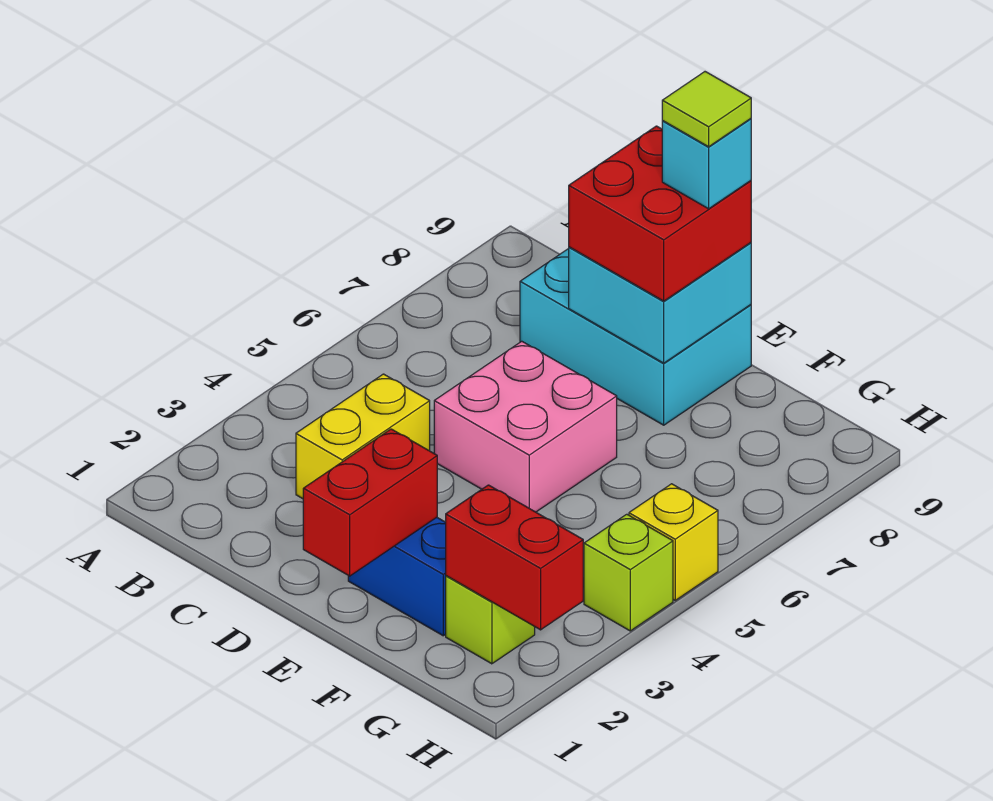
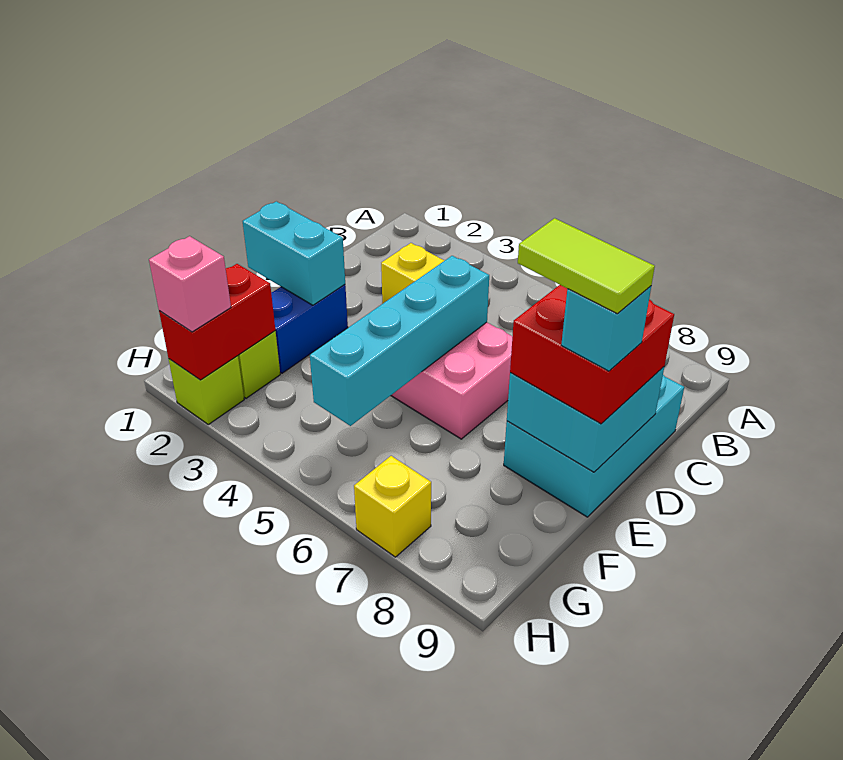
none -> cyan brick D5:G5 level 2
red brick E1:E2 level 2 -> cyan brick E1:E2 level 2
lime tile E9 level 5 -> lime tile E8:E9 level 5
none -> pink brick H2 level 3
lime brick H4 level 1 -> lime brick H2 level 1
yellow brick H5 level 1 -> yellow brick H7 level 1

